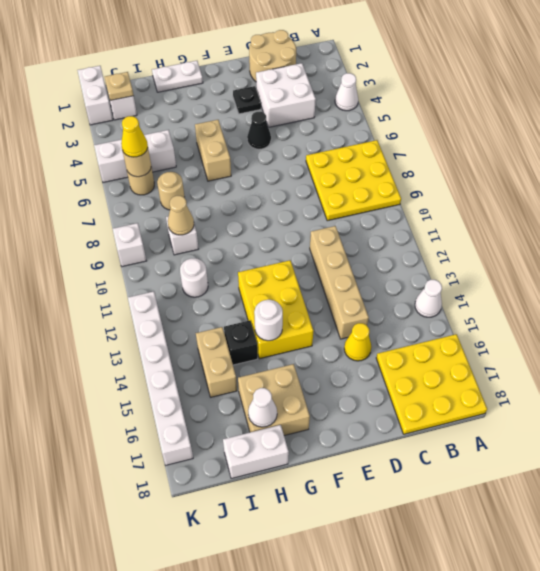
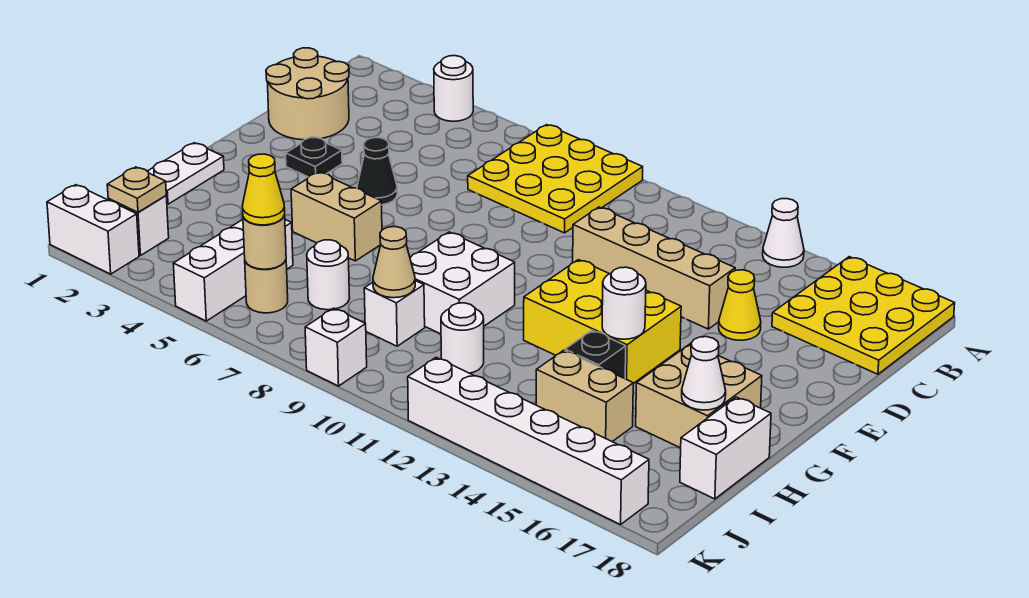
white cone A4 level 1 -> white round brick A4 level 1
white brick C3:D4 level 1 -> white brick G9:H10 level 1
tan round brick I7 level 1 -> white round brick I7 level 1

